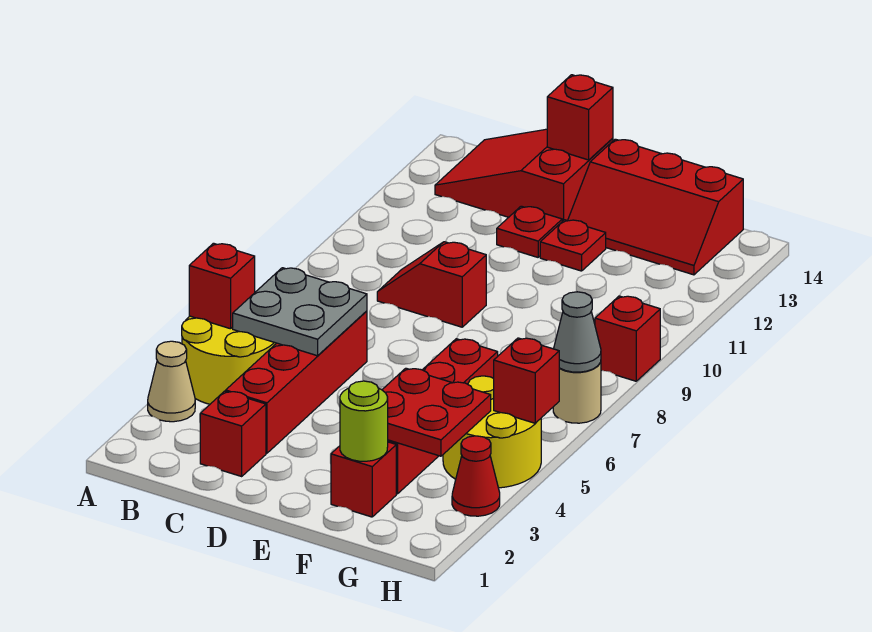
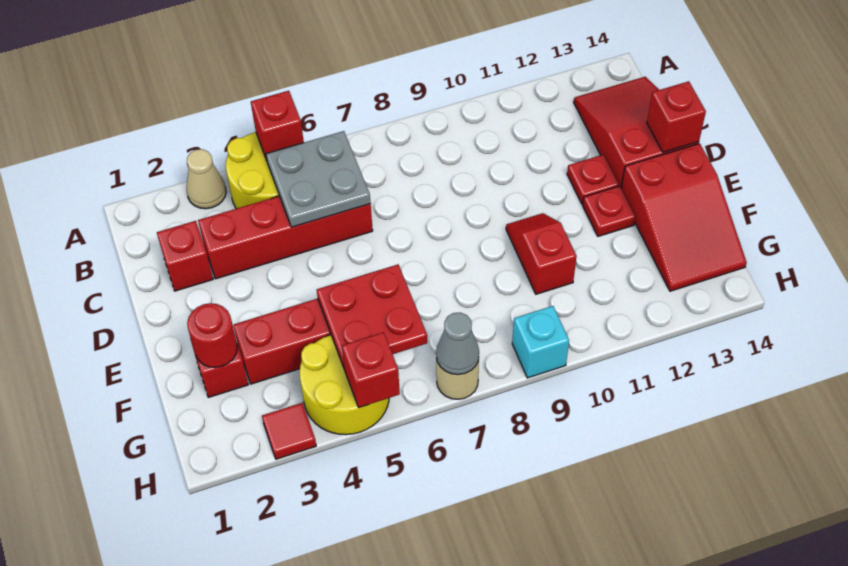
red slope C9:D9 level 1 top D -> red slope E10:F10 level 1 top F
red slope E13:G14 level 1 top 14 -> red slope E13:G14 level 1 top E
lime round brick F2 level 2 -> red round brick F2 level 2
red plate F3:G4 level 2 -> red plate F5:G6 level 2
red cone H3 level 1 -> red tile H3 level 1
red brick H9 level 1 -> cyan brick H9 level 1

